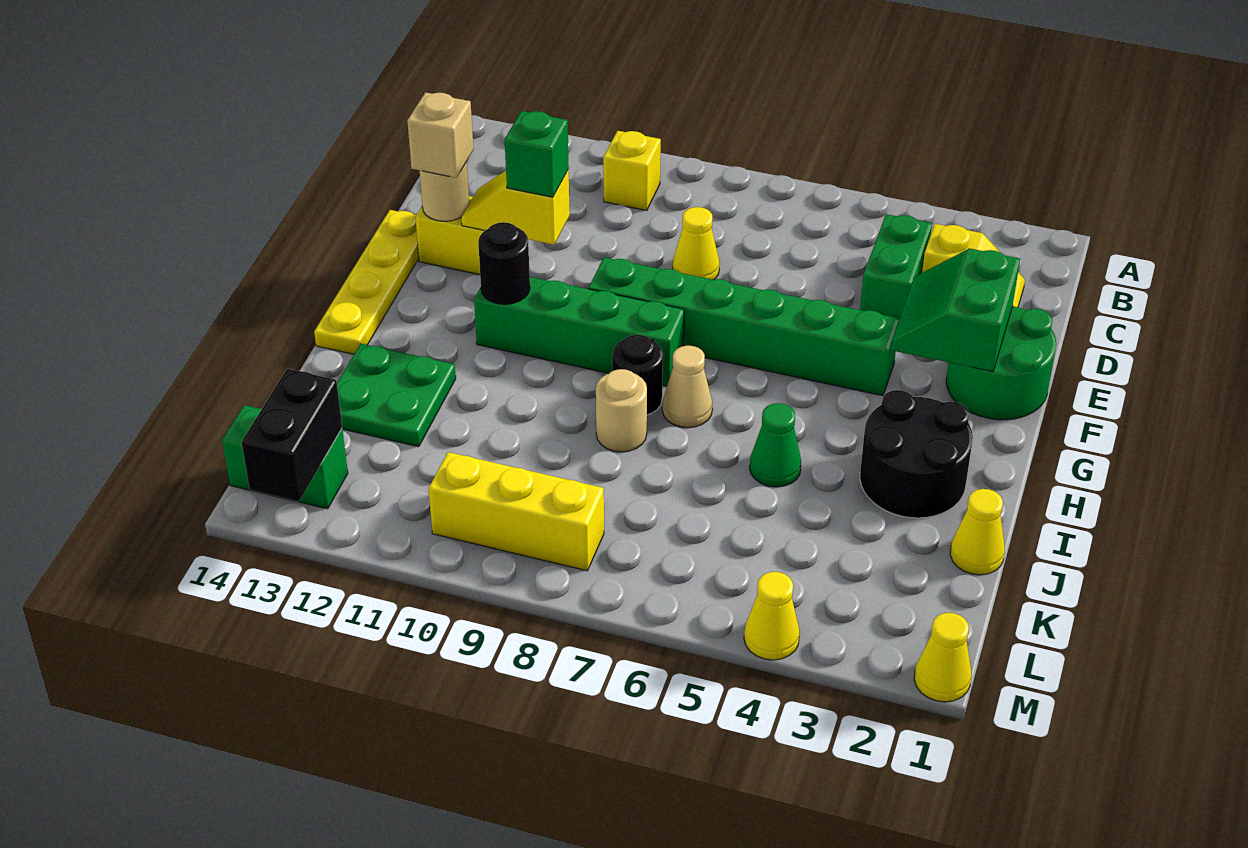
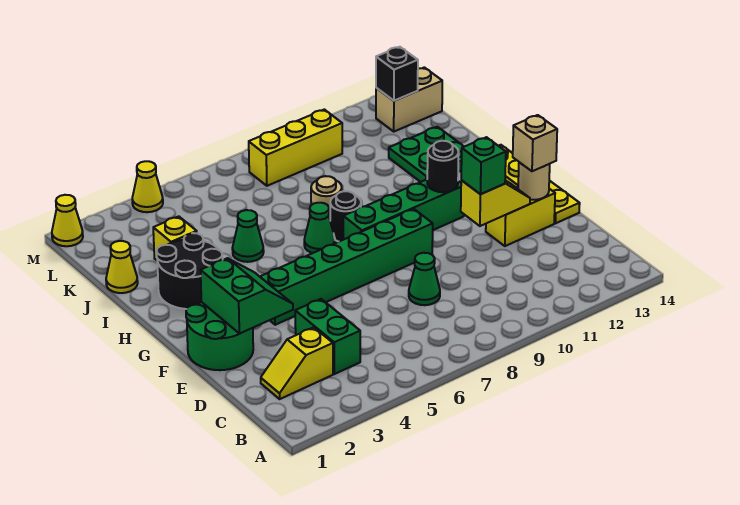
yellow brick B10 level 1 -> yellow brick J3 level 1
yellow cone D8 level 1 -> green cone D8 level 1
tan cone H7 level 1 -> green cone H7 level 1
green brick L13:L14 level 1 -> tan brick L13:L14 level 1
black brick L13:M13 level 2 -> black brick L13 level 2

